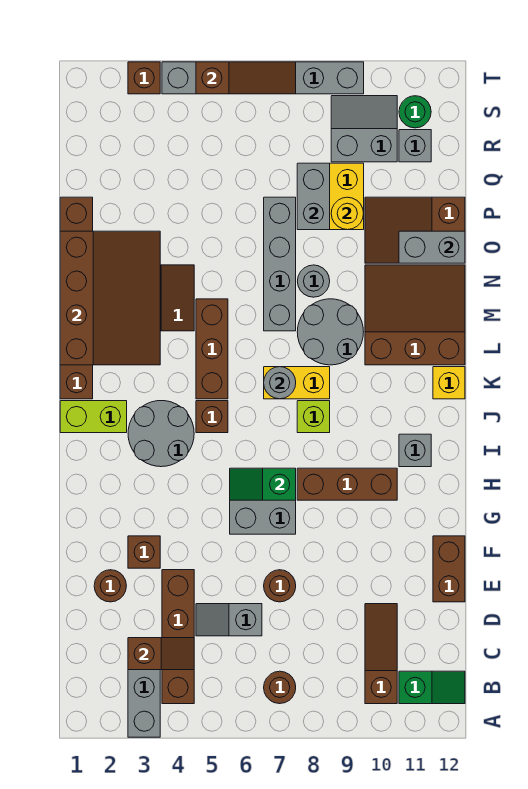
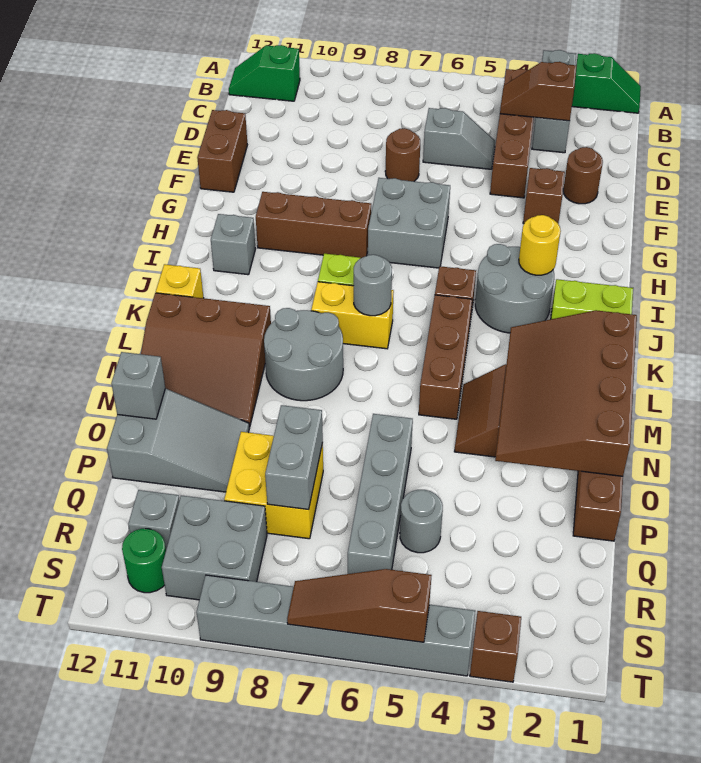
brown round brick B7 level 1 -> none
brown slope B10:D10 level 1 top B -> none
green slope H6:H7 level 2 top 7 -> green slope A1:A2 level 1 top 2
grey brick M7:P7 level 1 -> grey brick O6:R6 level 1
grey round brick N8 level 1 -> grey round brick Q5 level 1
brown slope O10:P12 level 1 top 12 -> grey slope O10:P12 level 1 top 12
grey brick O11:O12 level 2 -> grey brick O12 level 2
yellow round brick P9 level 2 -> yellow round brick I3 level 2
grey slope R9:S10 level 1 top R -> grey brick R9:S10 level 1

